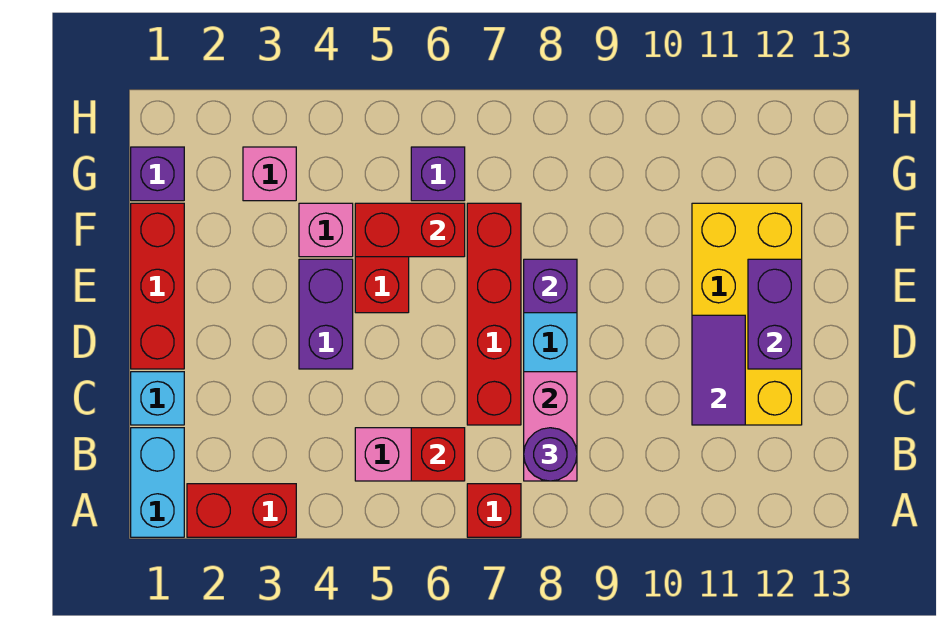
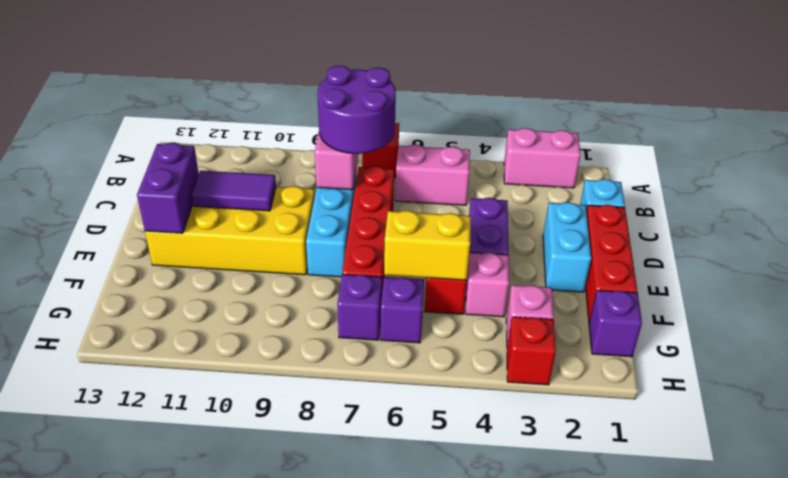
cyan brick A1:B1 level 1 -> cyan brick D2:E2 level 1
red brick A2:A3 level 1 -> pink brick A2:A3 level 1
red brick B6 level 2 -> red brick H3 level 1
purple round brick B8 level 3 -> purple round brick B7:C8 level 3
yellow brick C11:F12 level 1 -> yellow brick D9:E12 level 1
purple tile C11:D11 level 2 -> purple tile D10:D11 level 2
purple brick E8 level 2 -> purple brick G7 level 1
red brick F5:F6 level 2 -> yellow brick F5:F6 level 2

